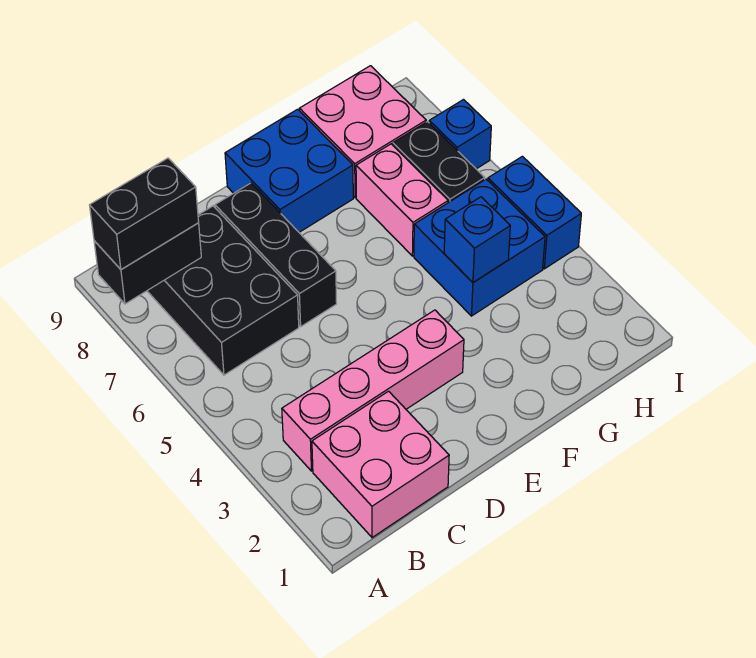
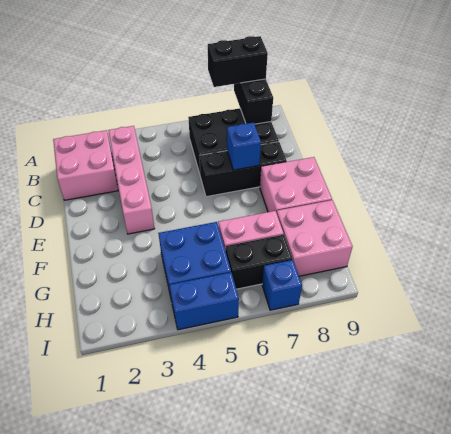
black brick A8:B8 level 3 -> black brick A7:A8 level 3
blue brick E8:F9 level 1 -> pink brick E8:F9 level 1
blue brick G4 level 2 -> blue brick D7 level 2

